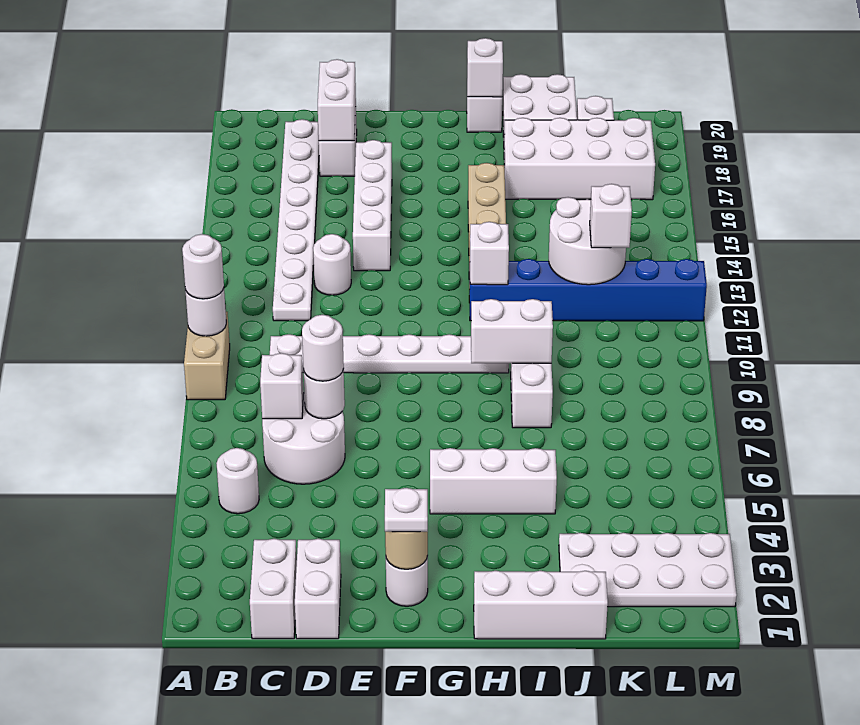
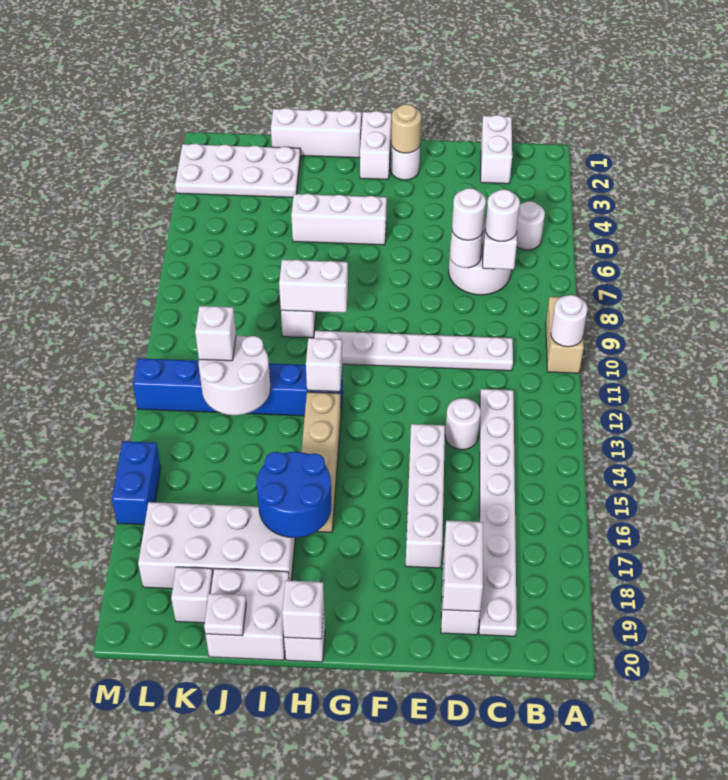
white round brick A10 level 3 -> white round brick C7 level 3
white brick D1:D2 level 1 -> white brick G1:G2 level 1
white plate F2 level 3 -> white plate J20 level 2
none -> blue round brick H16:I17 level 2
none -> blue brick M15:M16 level 1

